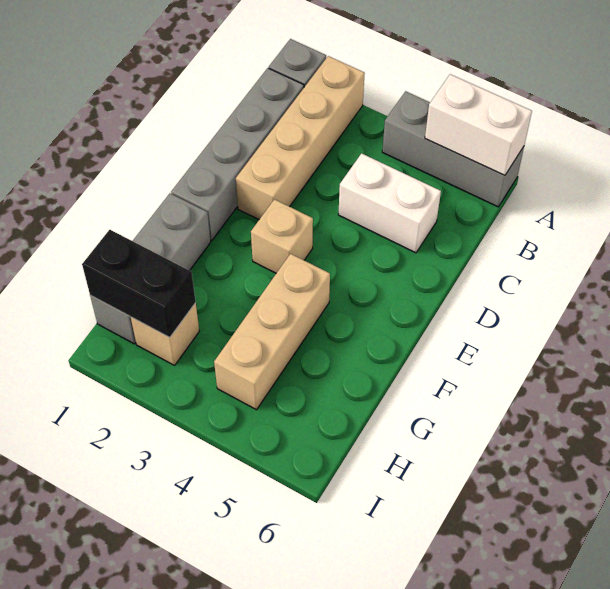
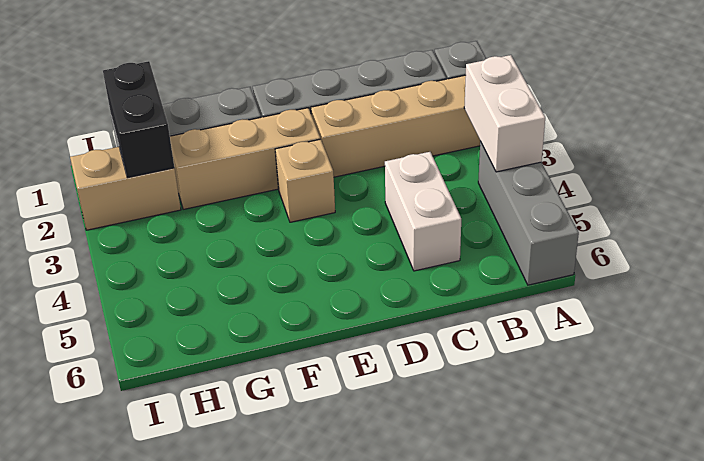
white brick A5:A6 level 2 -> white brick A3:A4 level 2
tan brick F4:H4 level 1 -> tan brick E2:G2 level 1
tan brick H2 level 1 -> tan brick H2:I2 level 1

